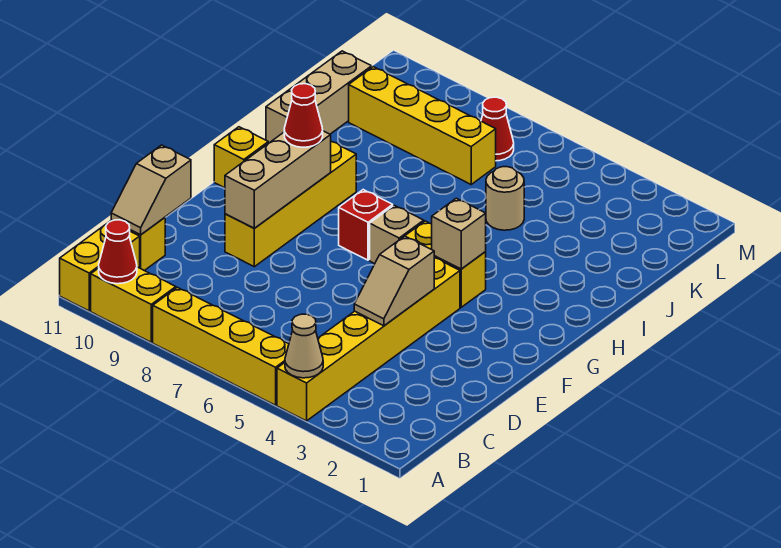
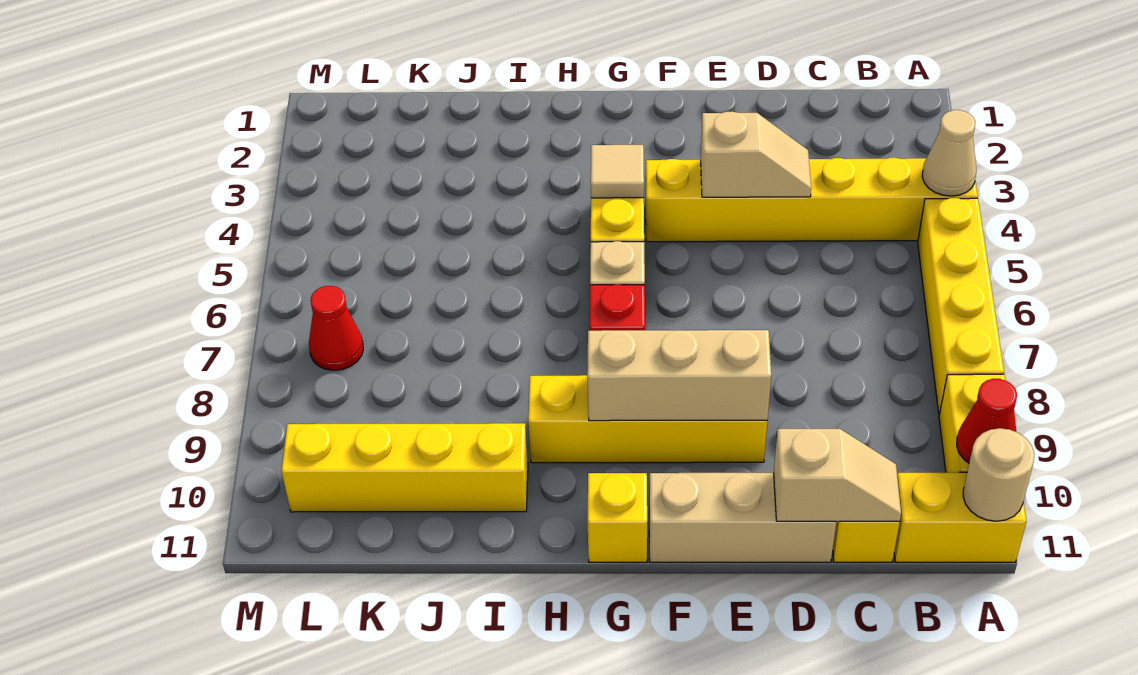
tan brick G4 level 2 -> tan tile G4 level 2
red cone G9 level 3 -> none
tan brick I11:K11 level 1 -> tan brick D11:F11 level 1
tan round brick J5 level 1 -> tan round brick A11 level 2
yellow brick K7:K10 level 1 -> yellow brick I10:L10 level 1

